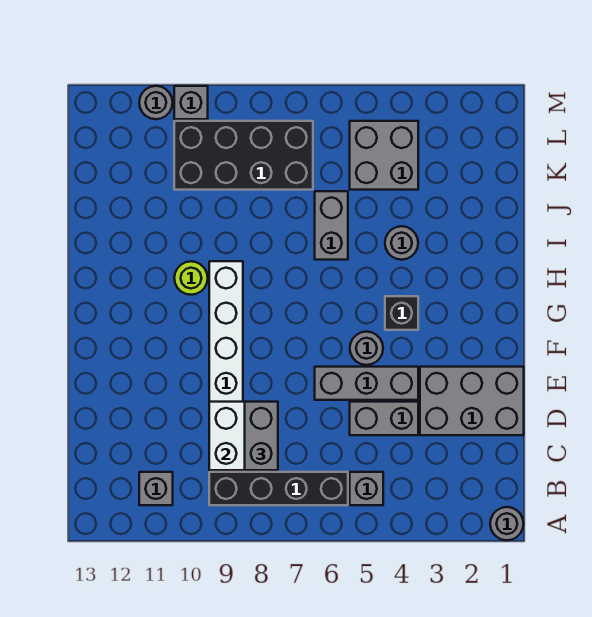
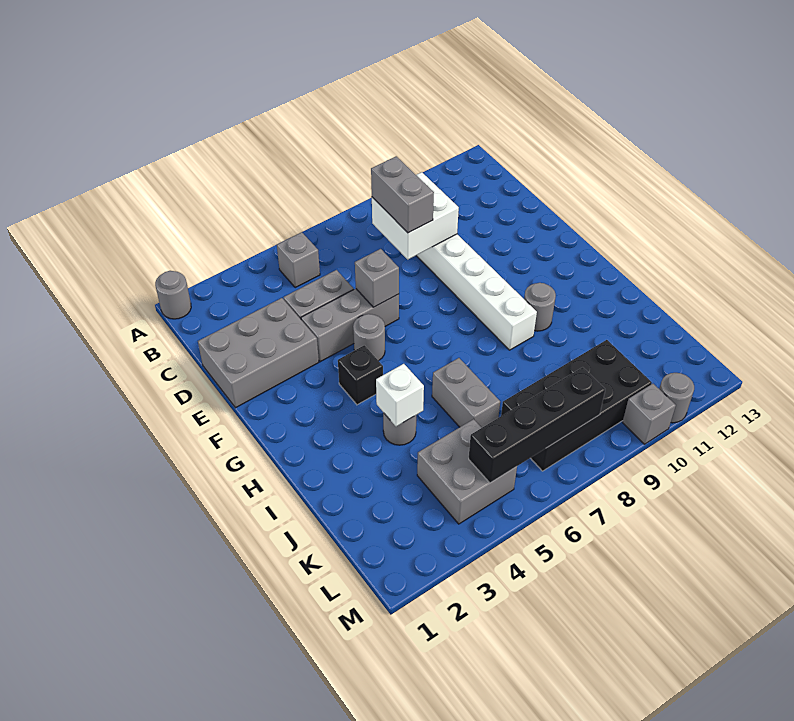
black brick B6:B9 level 1 -> black brick L5:L8 level 2
grey brick B11 level 1 -> grey brick E6 level 2
lime round brick H10 level 1 -> grey round brick H10 level 1
none -> white brick I4 level 2

